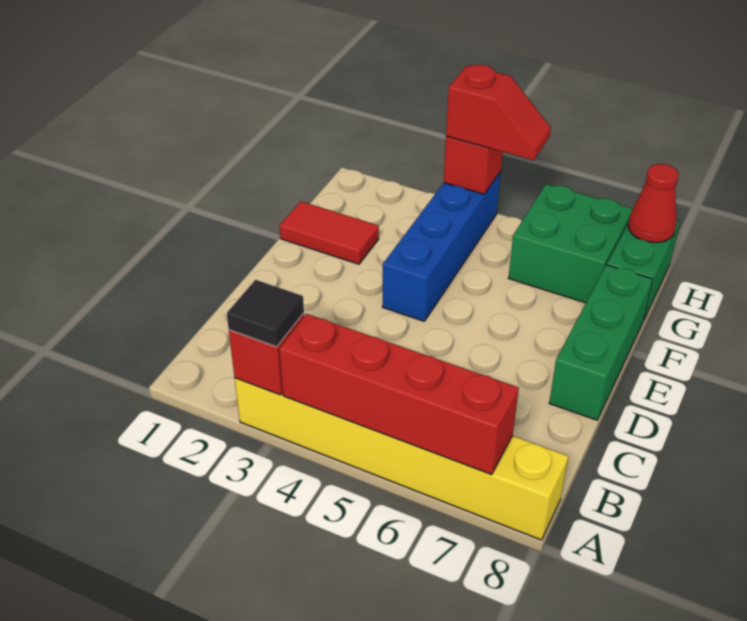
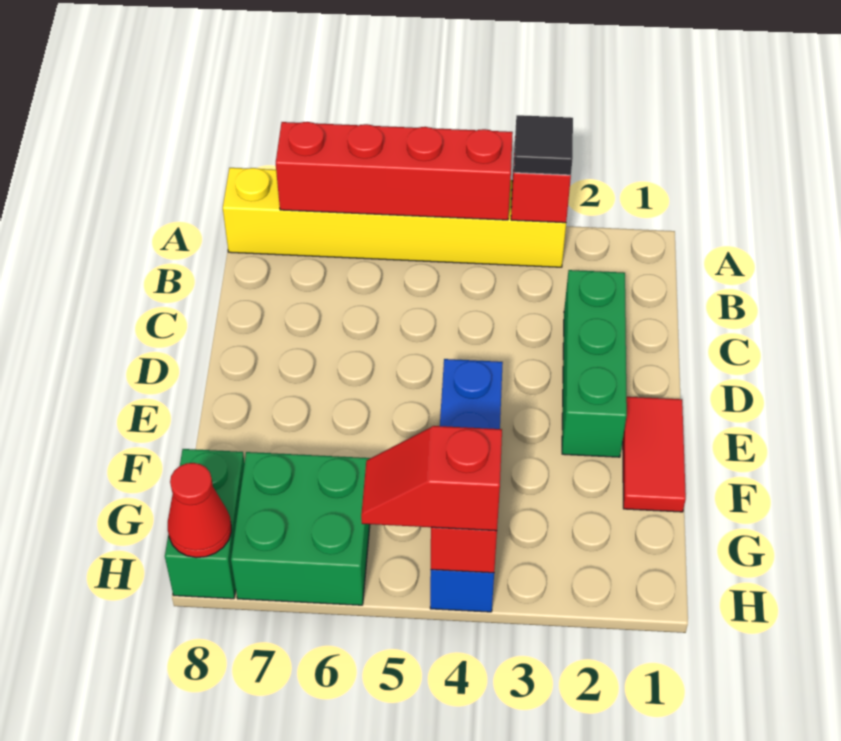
green brick D8:F8 level 1 -> green brick C2:E2 level 1
red tile F1:F2 level 1 -> red tile E1:F1 level 1

